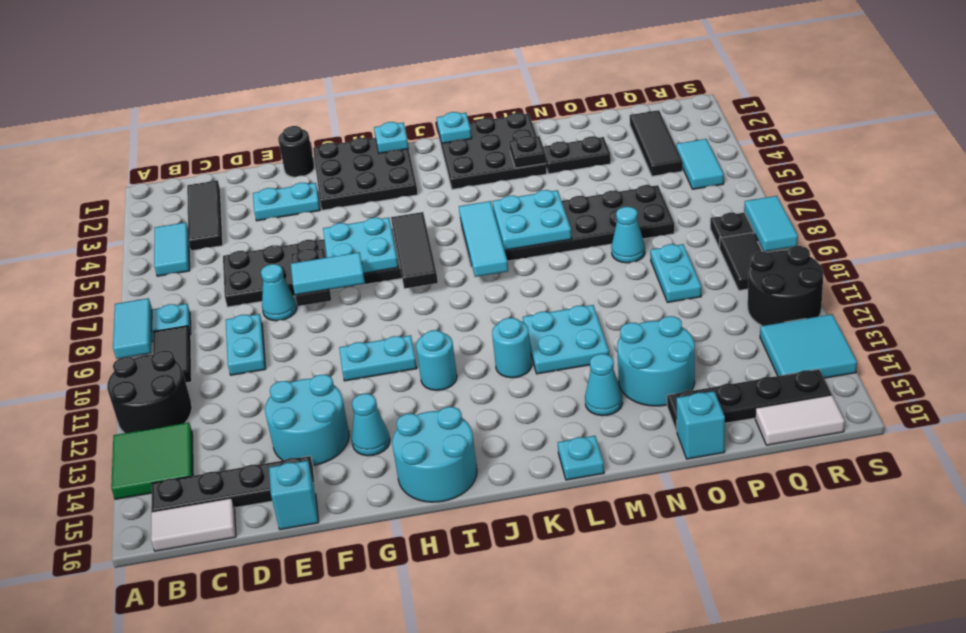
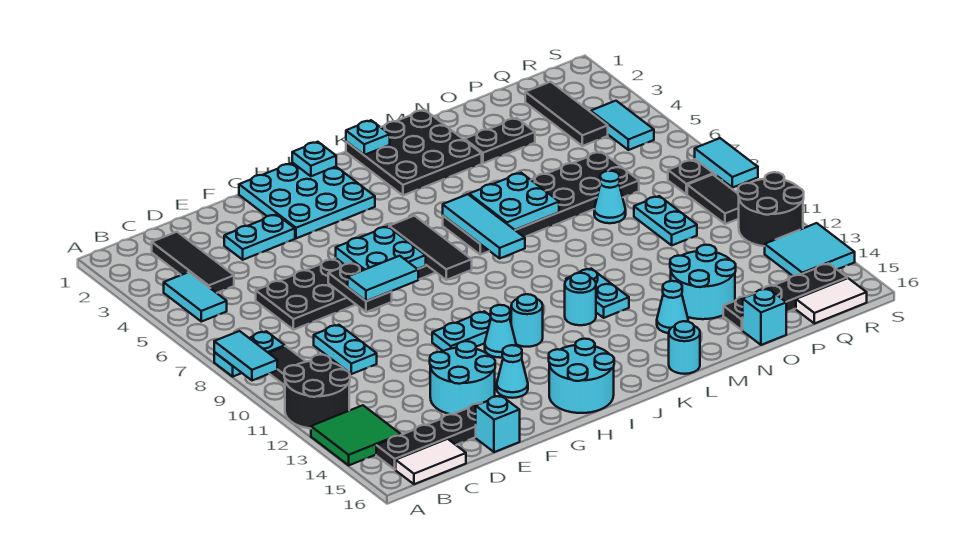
cyan cone E8 level 1 -> cyan cone H12 level 1
black round brick F1 level 1 -> none
black plate G1:I3 level 1 -> cyan plate G1:I3 level 1
cyan plate L11:M12 level 1 -> cyan plate L11:L12 level 1
cyan plate L16 level 1 -> cyan round brick L16 level 1
black plate M3 level 2 -> none

